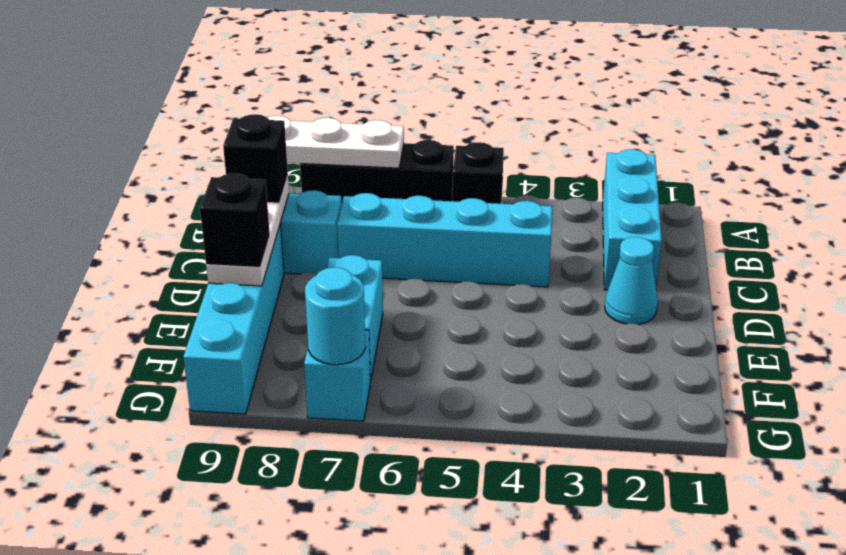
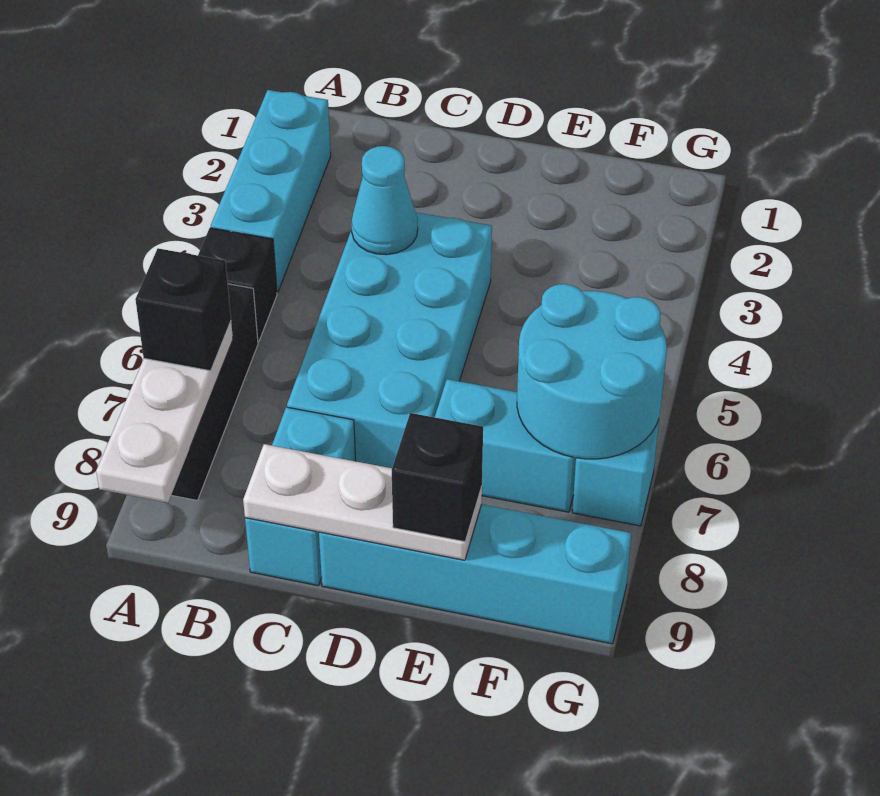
cyan brick A2:C2 level 1 -> cyan brick A2:A4 level 1
cyan brick C4:C7 level 1 -> cyan brick C4:D7 level 1
black brick C9 level 3 -> black brick A7 level 3
cyan cone D2 level 1 -> cyan cone C4 level 2
cyan round brick G7 level 2 -> cyan round brick F6:G7 level 2

